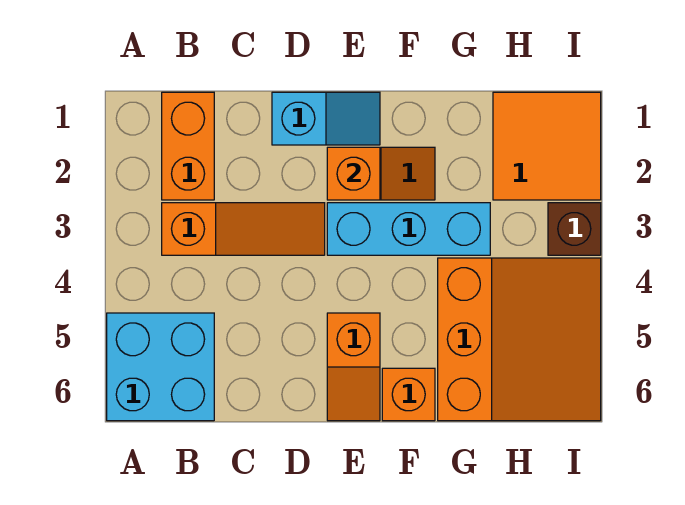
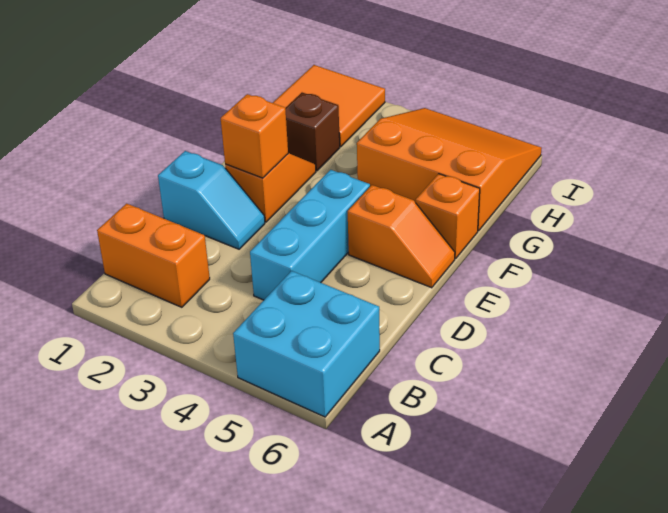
orange slope B3:D3 level 1 top B -> none
cyan slope D1:E1 level 1 top D -> cyan slope D1:D2 level 1 top 1
cyan brick E3:G3 level 1 -> cyan brick C4:E4 level 1
brown brick I3 level 1 -> brown brick G2 level 1

